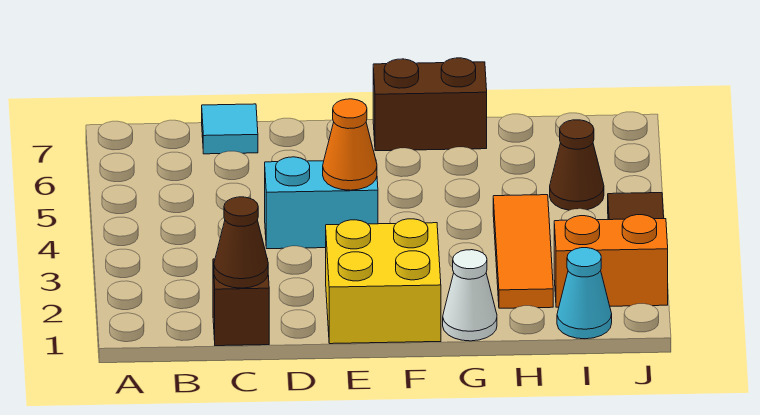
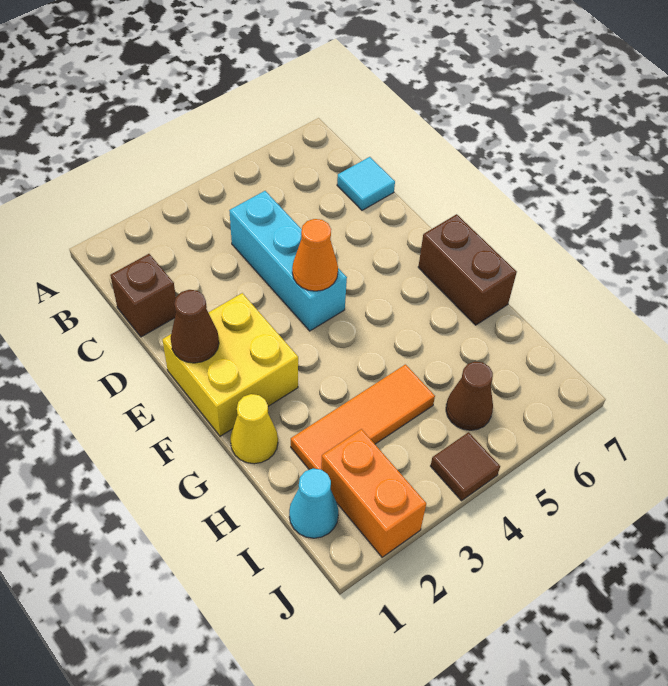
brown cone C1 level 2 -> brown cone E1 level 2
cyan brick D4:E4 level 1 -> cyan brick C4:E4 level 1
white cone G1 level 1 -> yellow cone G1 level 1

